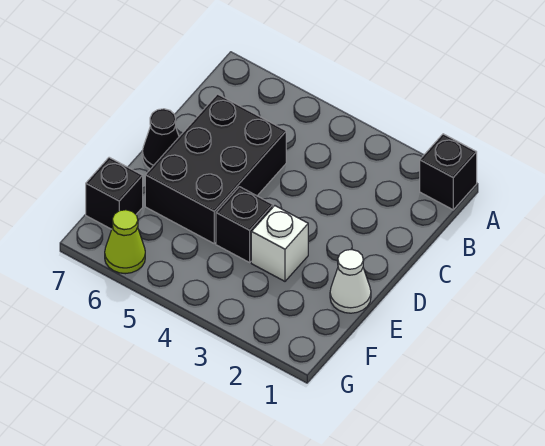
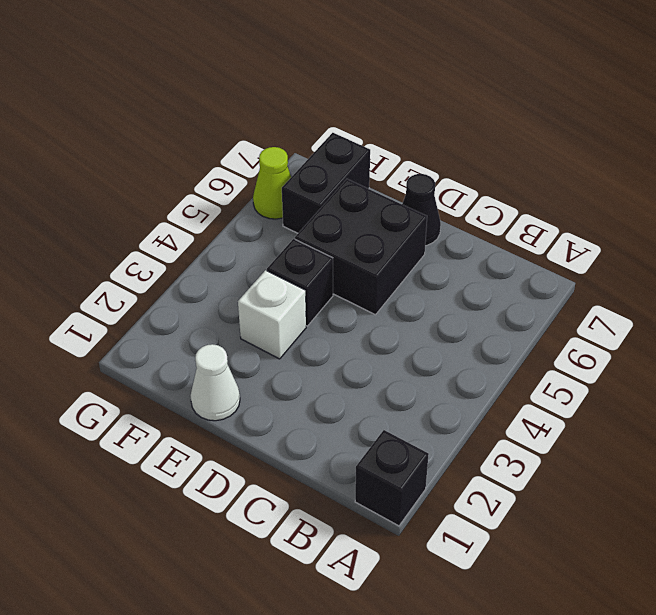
black brick C5:E6 level 1 -> black brick D5:E6 level 1
black brick F7 level 1 -> black brick F6:F7 level 1

